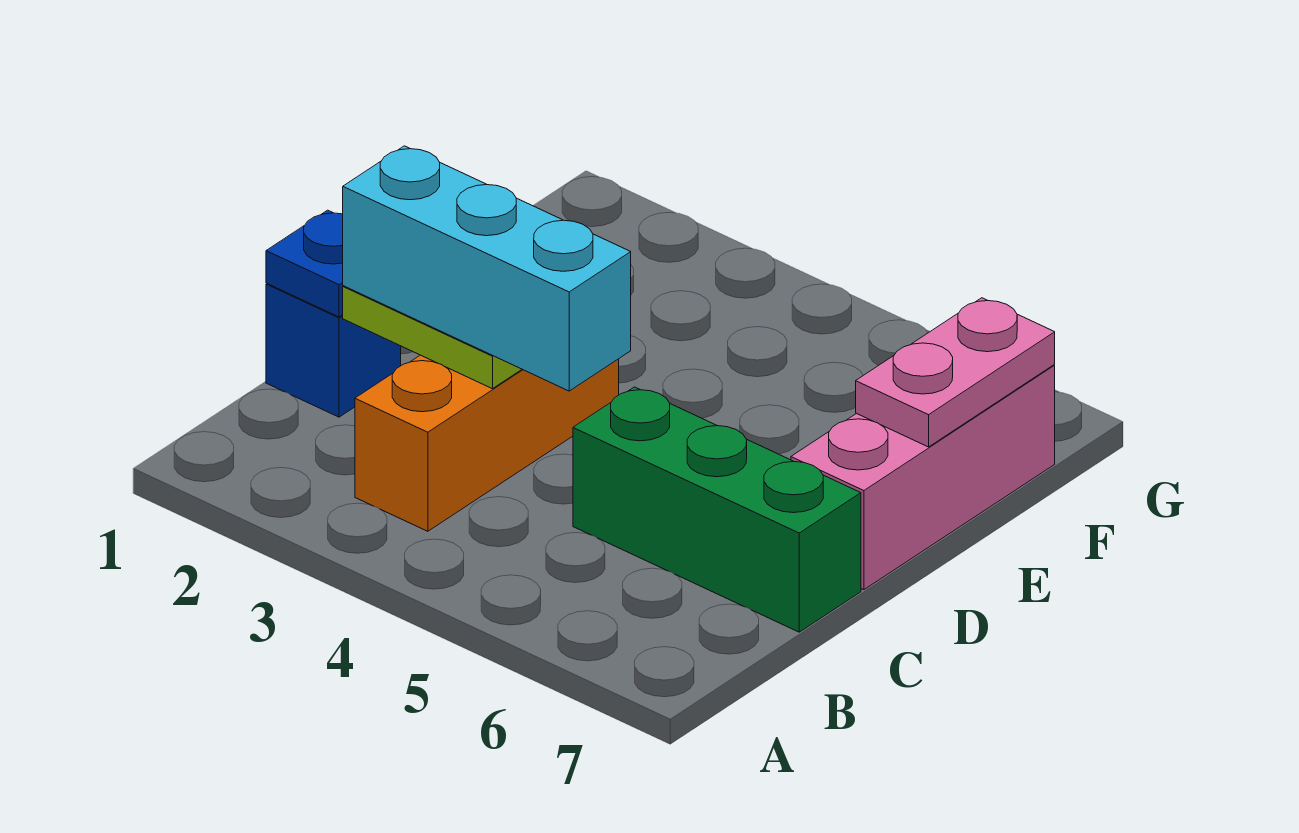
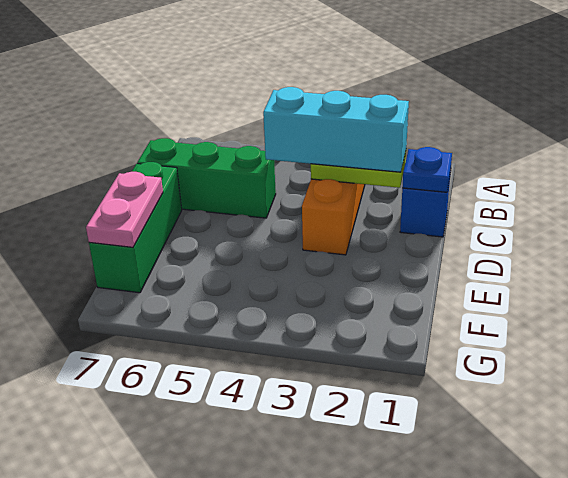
pink brick D7:F7 level 1 -> green brick D7:F7 level 1

